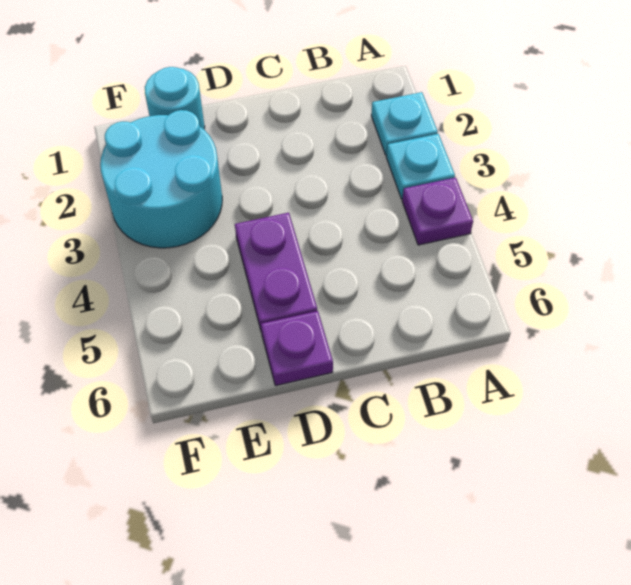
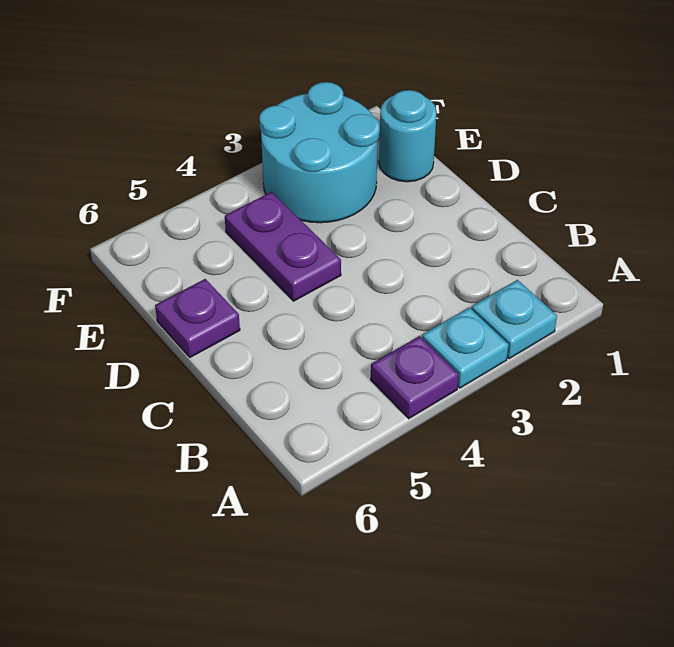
purple plate D4:D5 level 1 -> purple plate D4:E4 level 1

